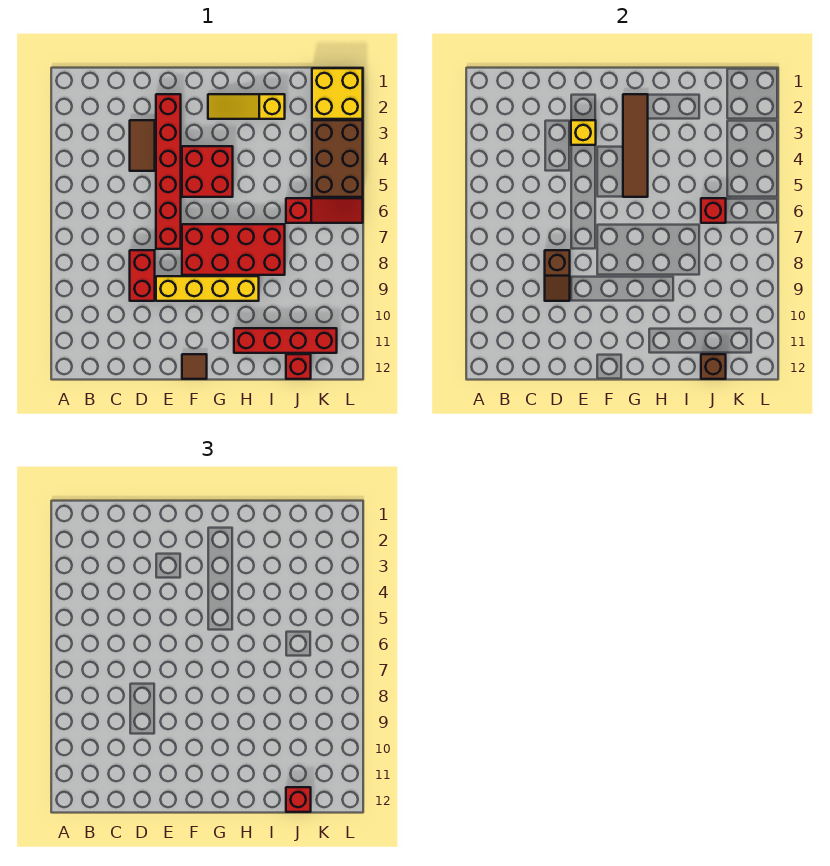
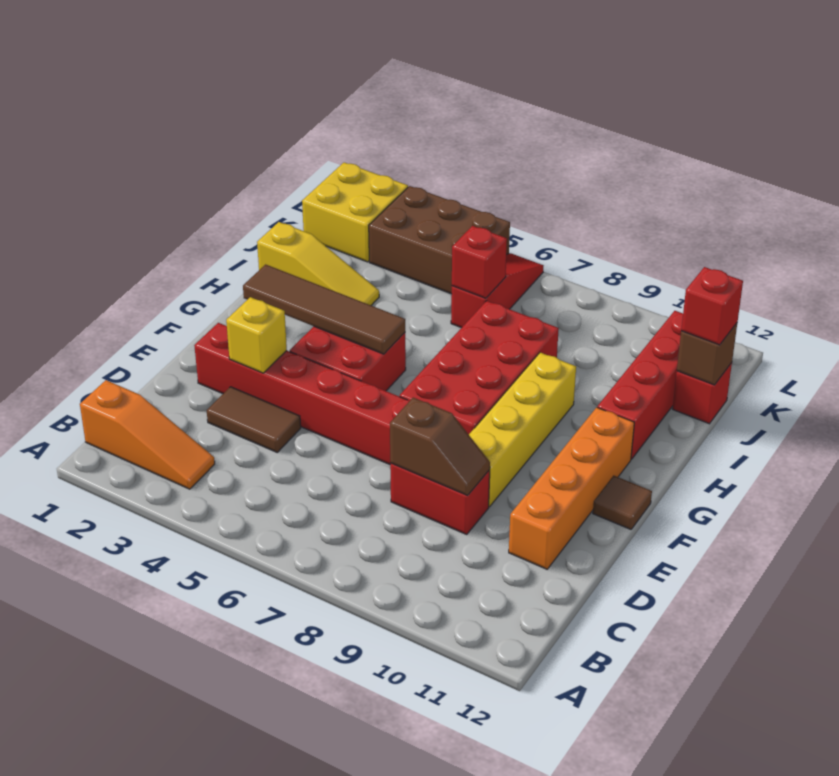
none -> orange slope B1:B3 level 1 top 1
none -> orange brick D11:G11 level 1
yellow slope G2:I2 level 1 top I -> yellow slope I1:I3 level 1 top 1

